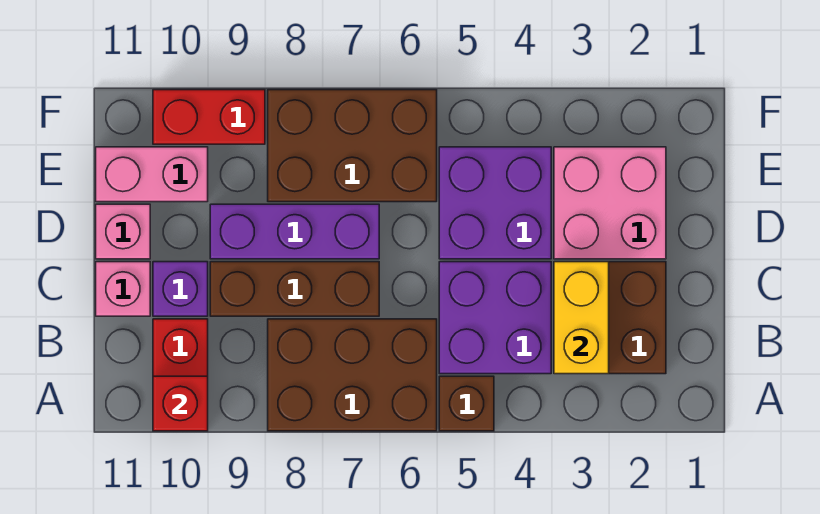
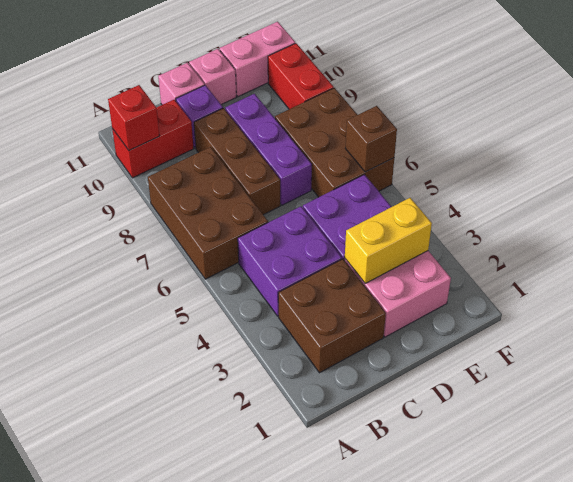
brown brick A5 level 1 -> brown brick F6 level 2
yellow brick B3:C3 level 2 -> yellow brick D3:E3 level 2
pink brick E10:E11 level 1 -> pink brick E11:F11 level 1

